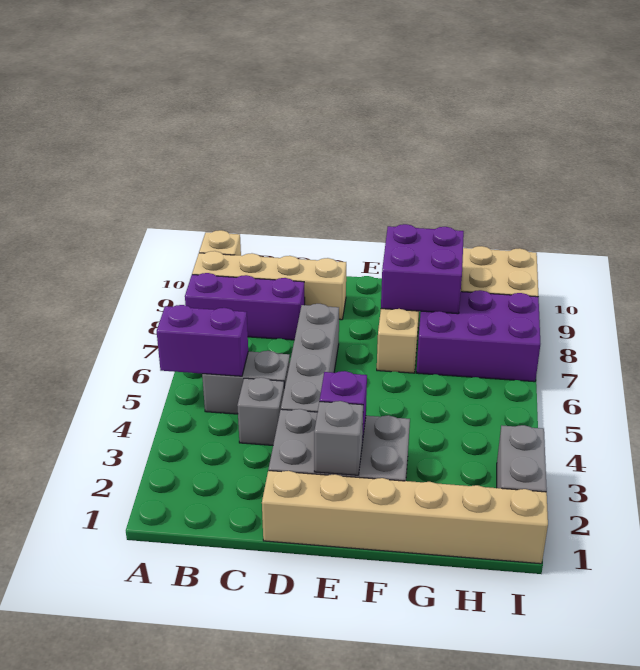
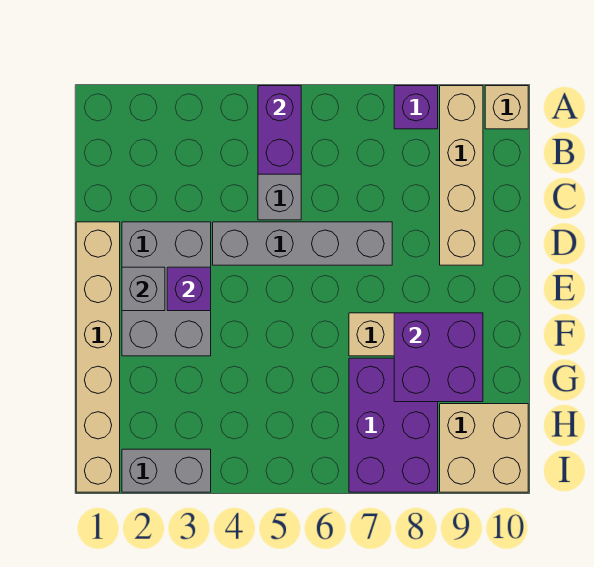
purple brick A8:C8 level 1 -> purple brick A8 level 1
grey brick C4 level 1 -> none

